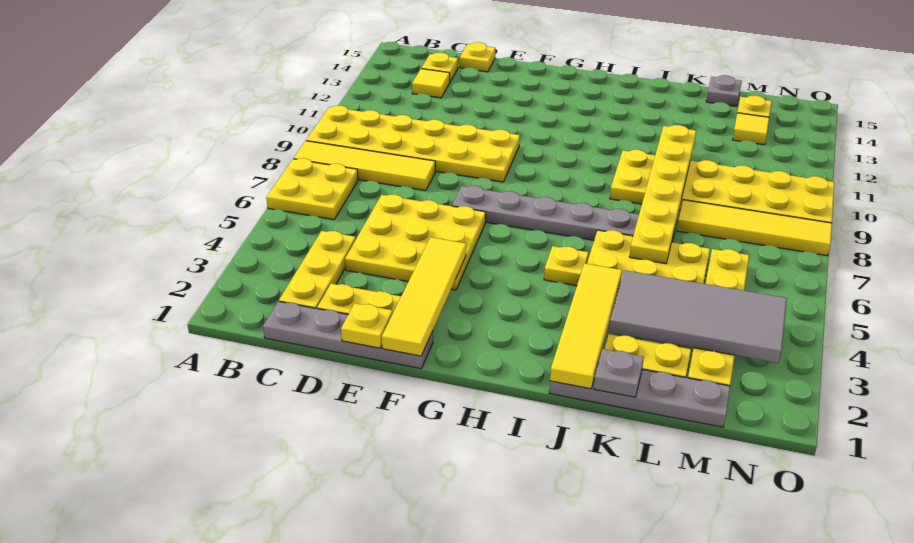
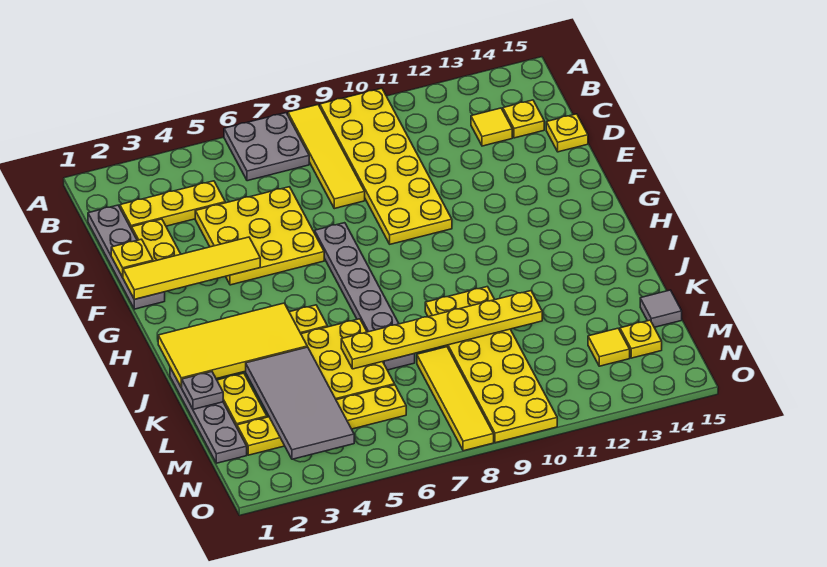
yellow plate A6:B7 level 1 -> grey plate A6:B7 level 1
yellow tile J1:J4 level 2 -> yellow tile I1:J4 level 2
grey plate L15 level 1 -> grey tile L15 level 1

